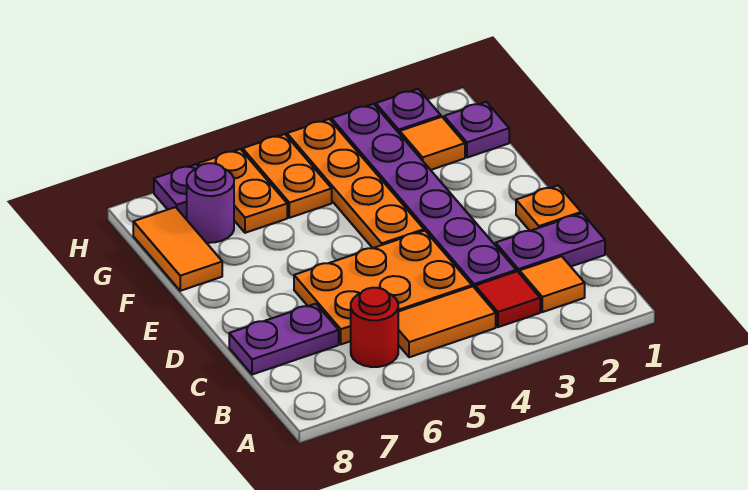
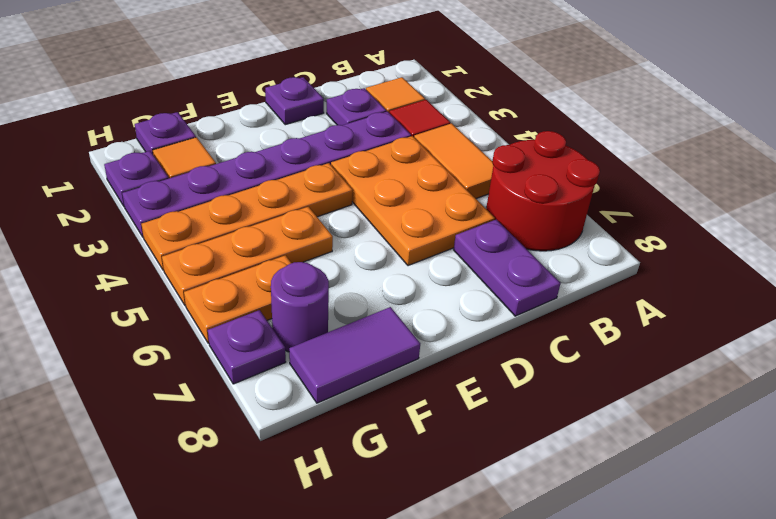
red round brick B6 level 1 -> red round brick A6:B7 level 1
purple plate C1:C2 level 1 -> purple plate C2 level 1
orange plate D1 level 1 -> purple plate D1 level 1
orange tile F8:G8 level 1 -> purple tile F8:G8 level 1
orange plate G5:H5 level 1 -> orange plate F5:H5 level 1

